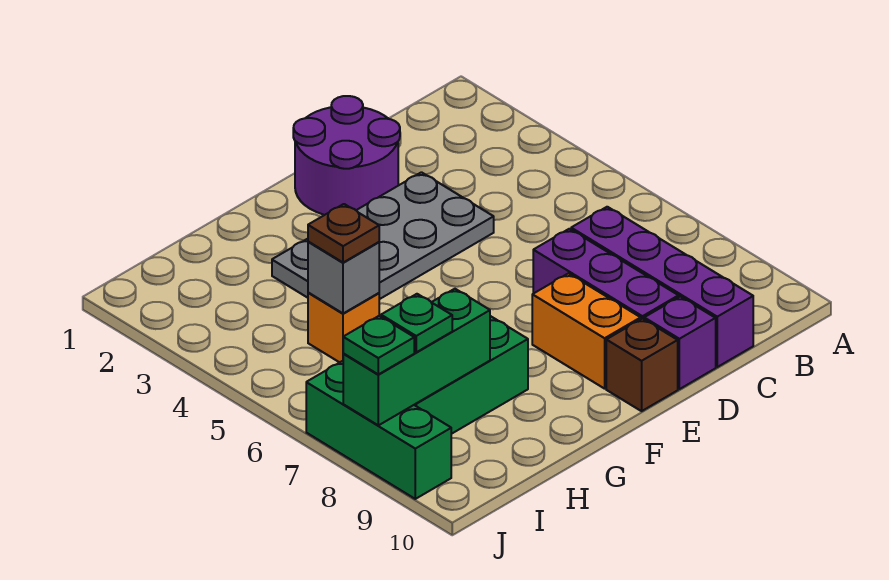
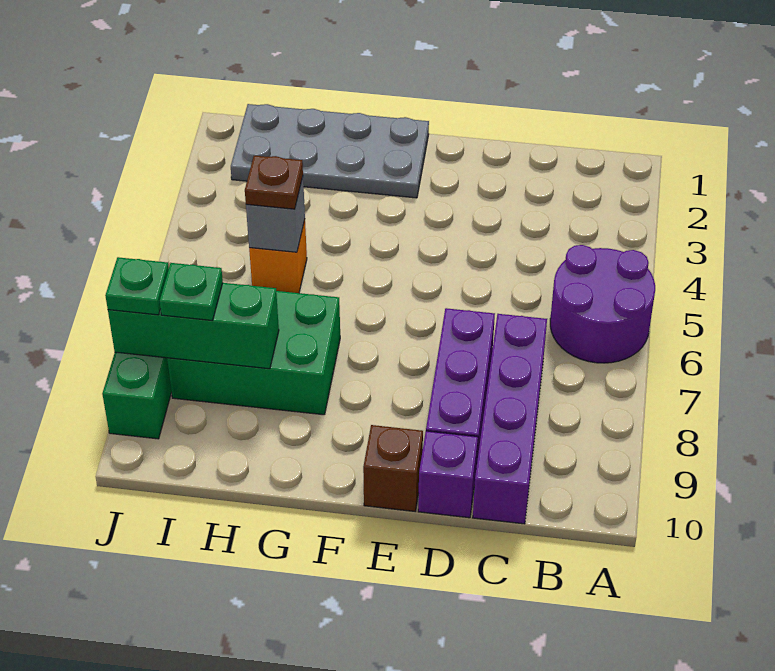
purple round brick D1:E2 level 1 -> purple round brick A5:B6 level 1
grey plate D3:G4 level 1 -> grey plate F1:I2 level 1
orange brick E8:E9 level 1 -> none

